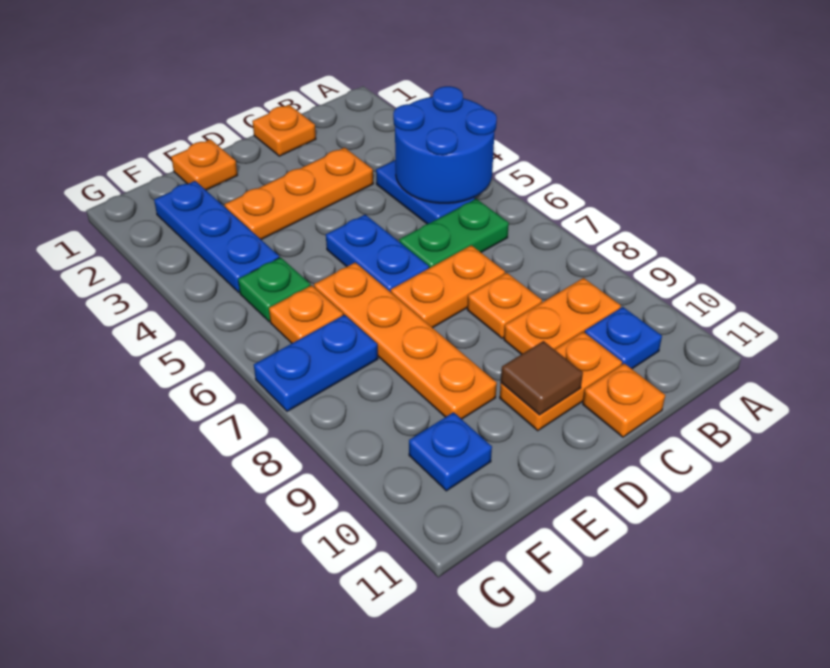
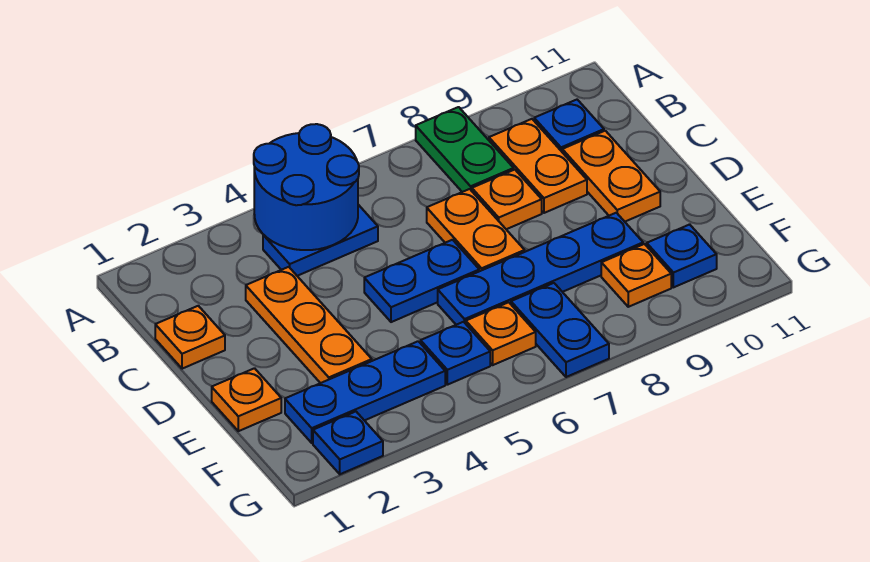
green plate B6:C6 level 1 -> green plate A8:B8 level 1
orange plate C11 level 1 -> orange plate F9 level 1
brown tile D10 level 2 -> none
orange plate E6:E9 level 1 -> blue plate E6:E9 level 1
green plate F5 level 1 -> blue plate F5 level 1
none -> blue plate G2 level 1

